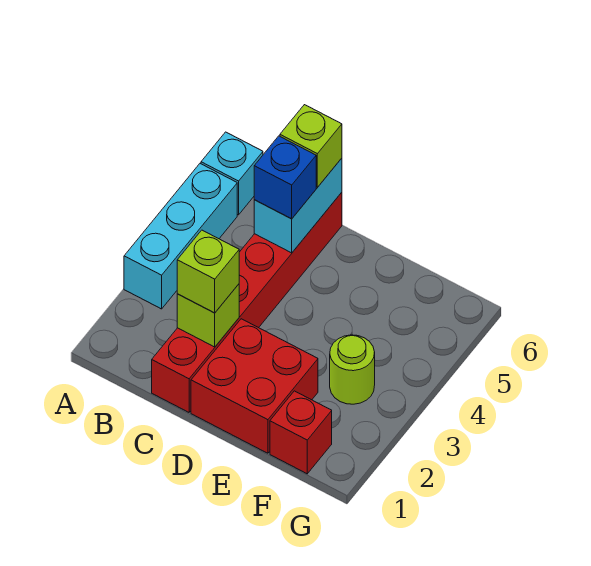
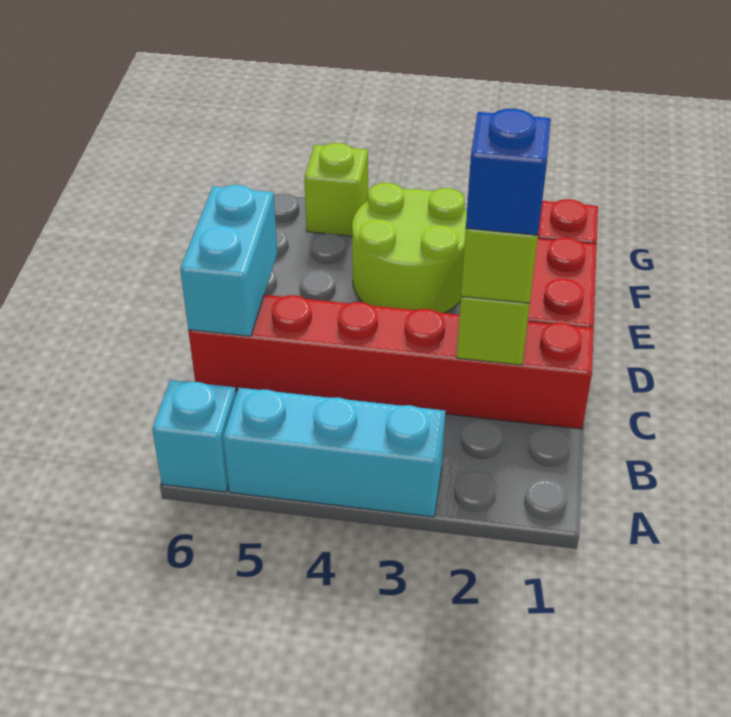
cyan brick C5:C6 level 2 -> cyan brick C6:D6 level 2
blue brick C5 level 3 -> blue brick C2 level 4
lime brick C6 level 3 -> lime brick G5 level 1
lime round brick F3 level 1 -> lime round brick E3:F4 level 1

